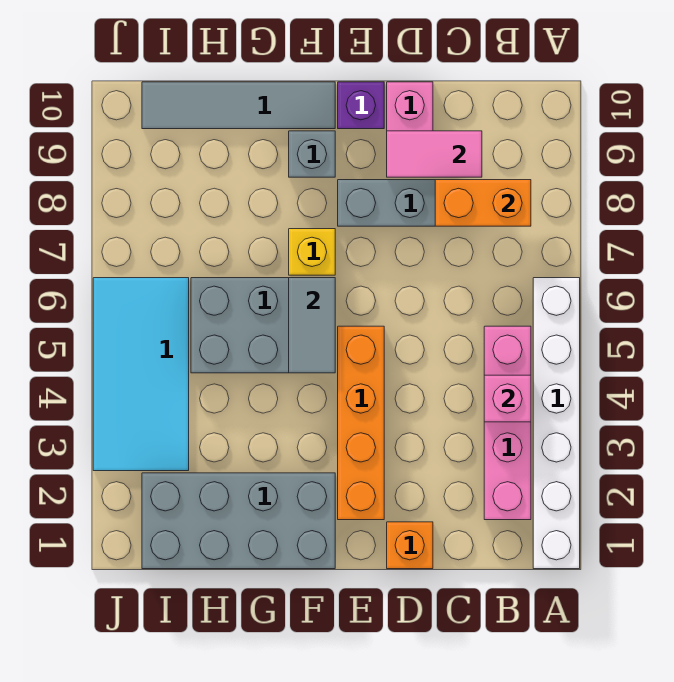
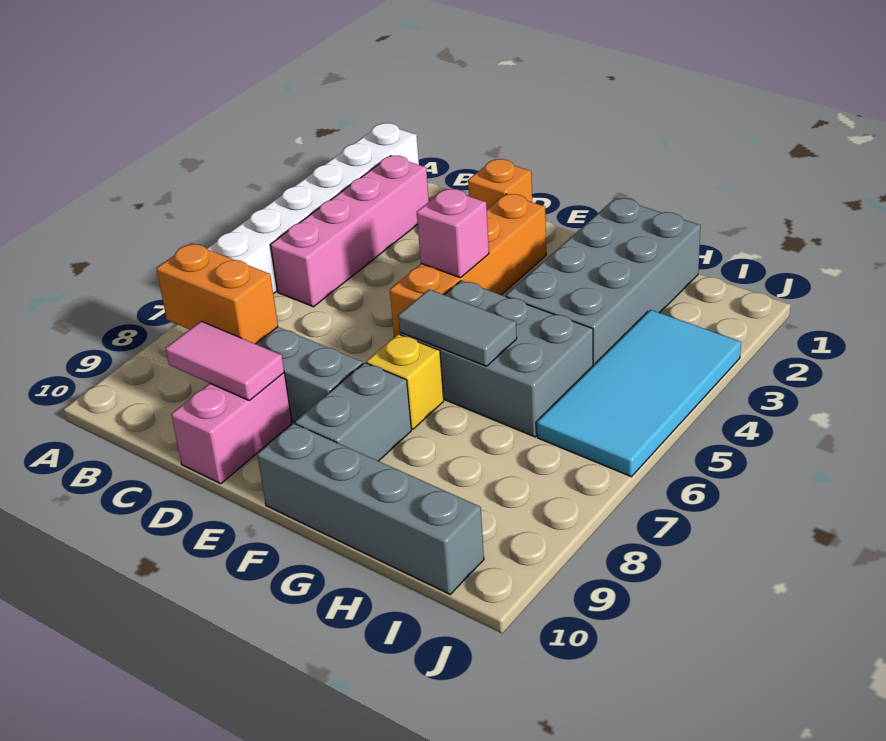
pink brick B4 level 2 -> pink brick E4 level 2
purple brick E10 level 1 -> none
grey brick F1:I2 level 1 -> grey brick G1:H4 level 1
grey tile F5:F6 level 2 -> grey tile F6:G6 level 2
grey brick F9 level 1 -> grey brick F8:F9 level 1
grey tile F10:I10 level 1 -> grey brick F10:I10 level 1

